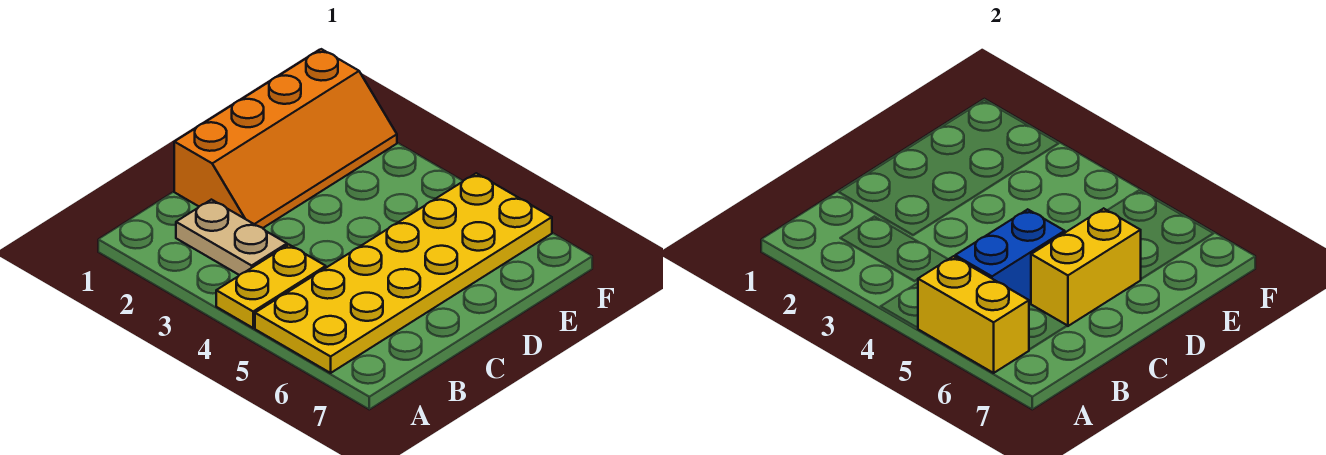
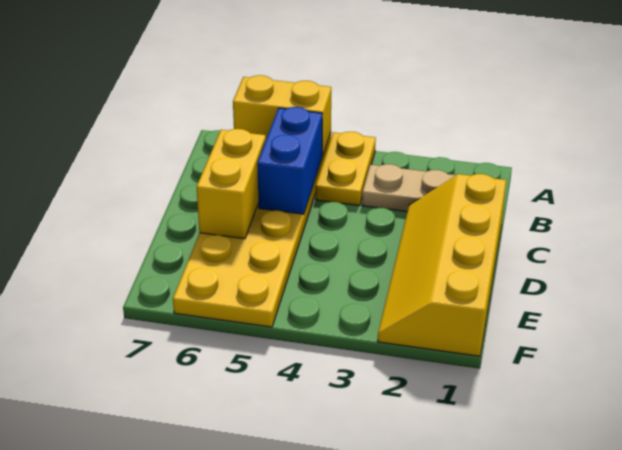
orange slope C1:F2 level 1 top 1 -> yellow slope C1:F2 level 1 top 1

